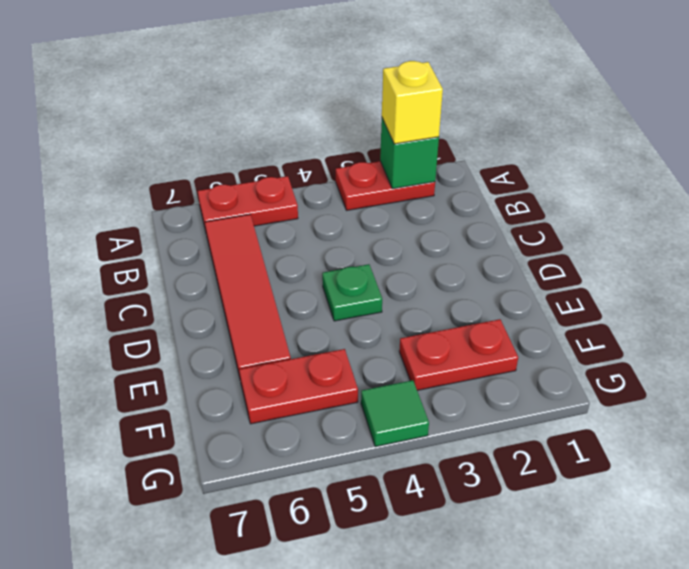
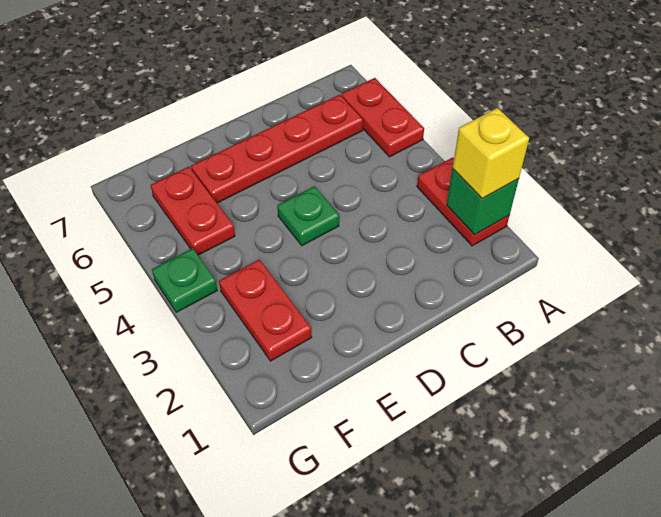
red tile B6:E6 level 1 -> red plate B6:E6 level 1
green tile G4 level 1 -> green plate G4 level 1

